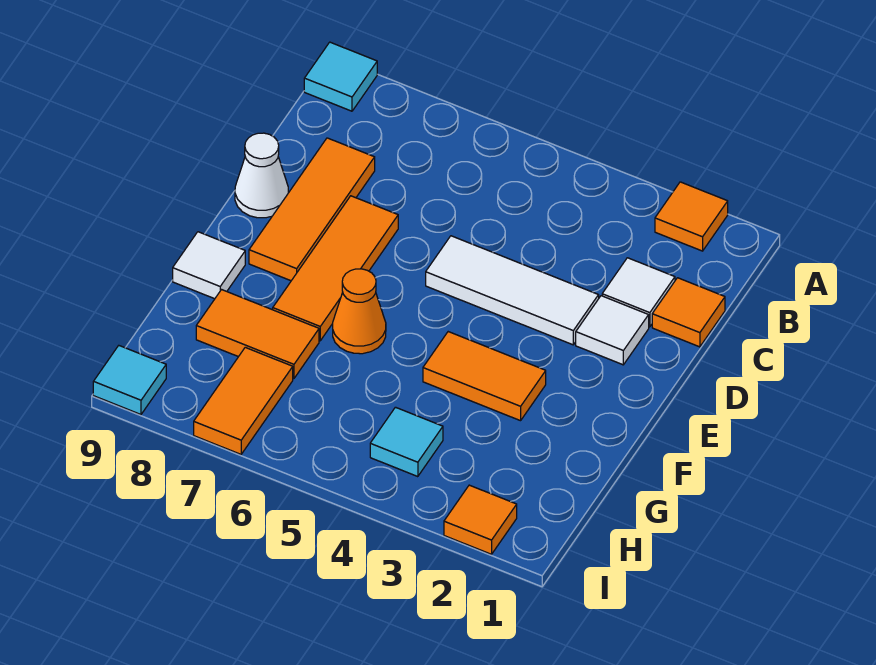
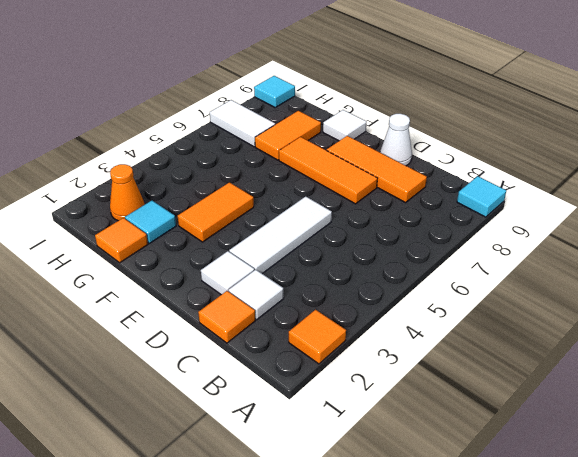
orange cone F6 level 1 -> orange cone H2 level 1
cyan tile H4 level 1 -> cyan tile G2 level 1
orange tile H7:I7 level 1 -> white tile H7:I7 level 1
orange tile I2 level 1 -> orange tile G1 level 1

